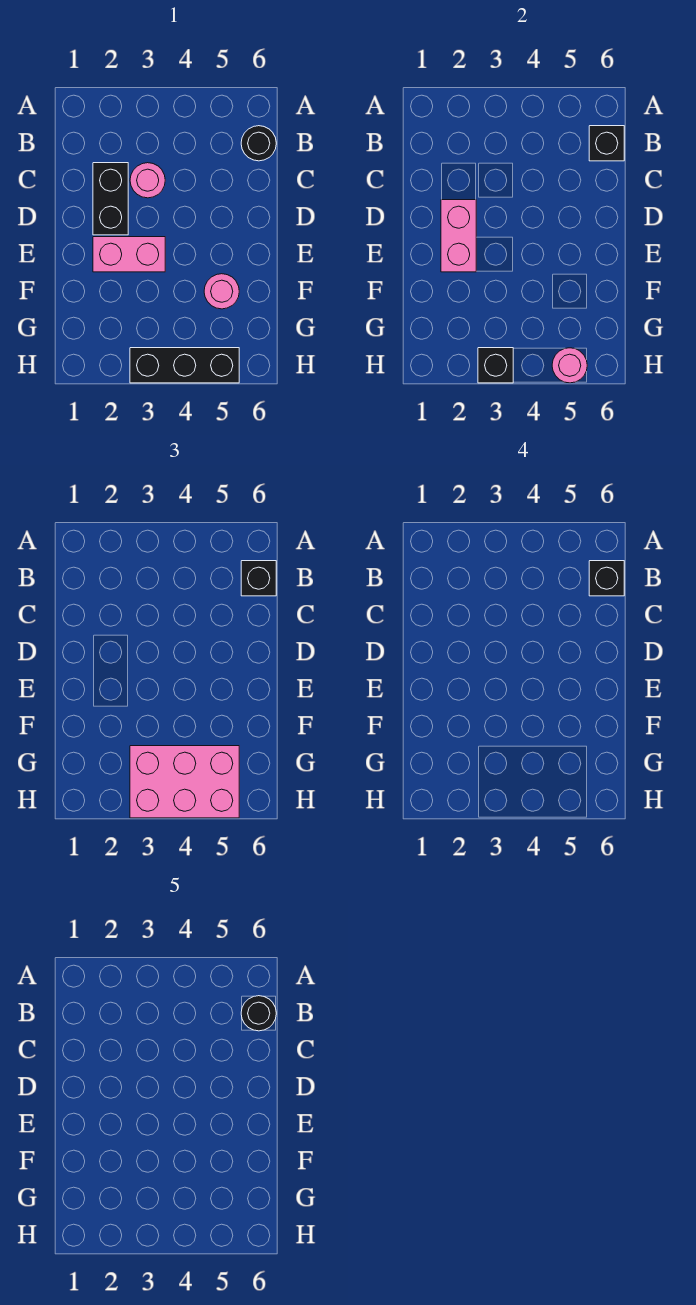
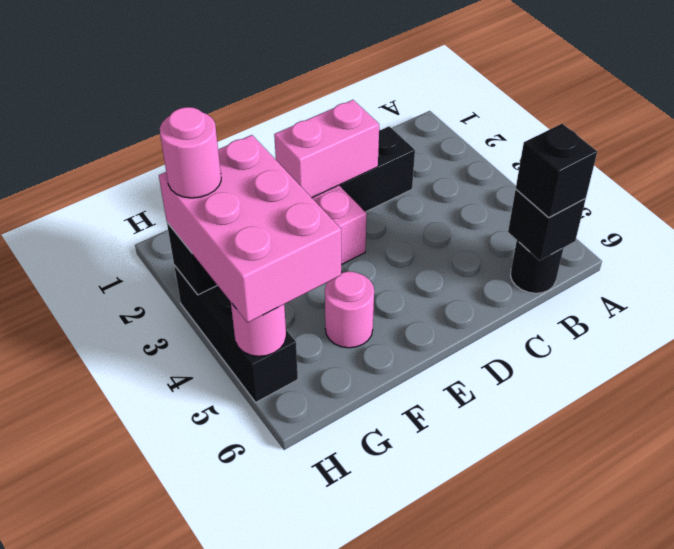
black brick B6 level 4 -> none
black round brick B6 level 5 -> none
pink round brick C3 level 1 -> pink round brick H3 level 4

